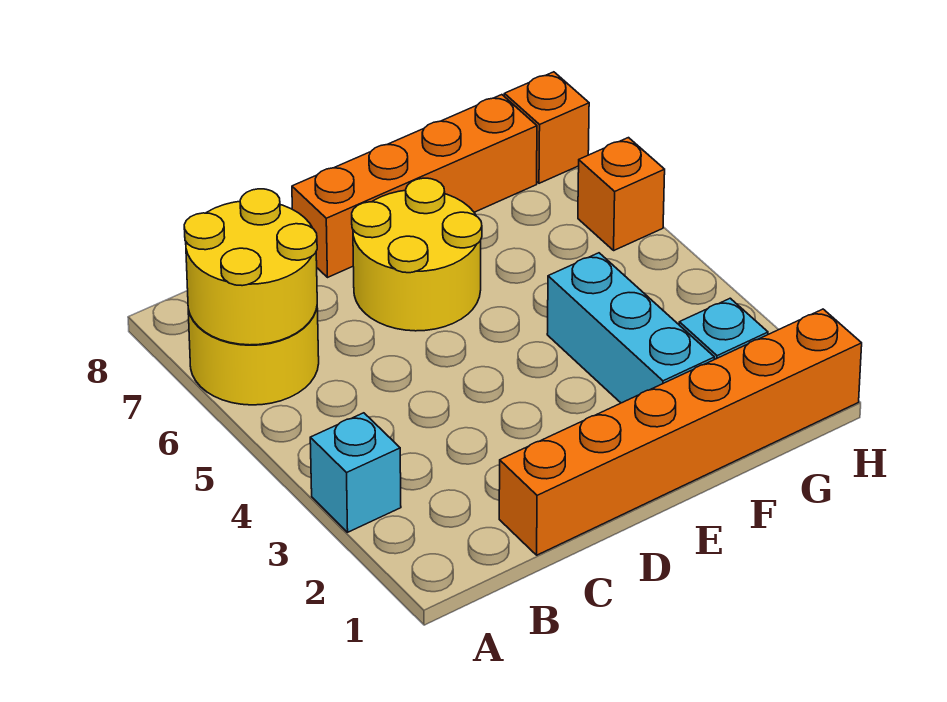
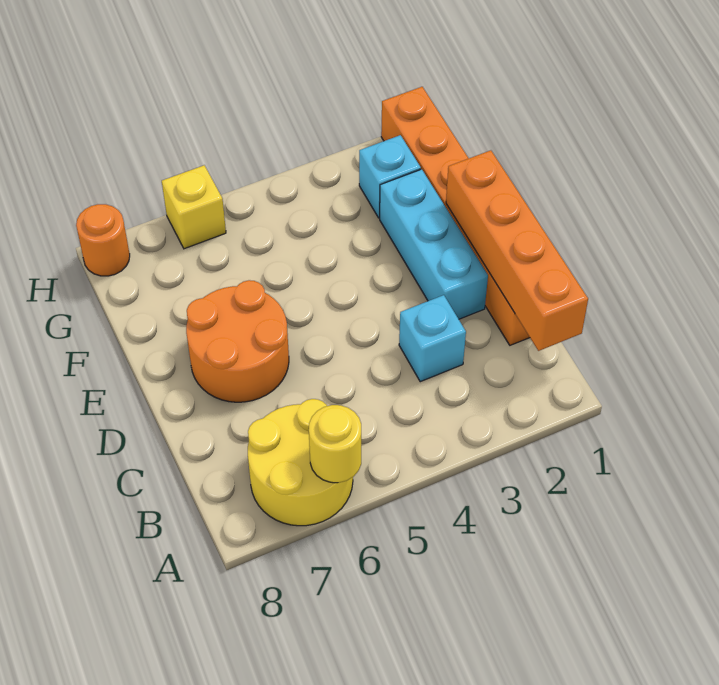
cyan brick A3 level 1 -> cyan brick C3 level 1
yellow round brick A6:B7 level 2 -> yellow round brick A6 level 2
yellow round brick D6:E7 level 1 -> orange round brick D6:E7 level 1
orange brick D8:G8 level 1 -> orange brick B1:E1 level 2
cyan brick F2:F4 level 1 -> cyan brick D2:F2 level 1
orange brick H6 level 1 -> yellow brick H6 level 1
orange brick H8 level 1 -> orange round brick H8 level 1

